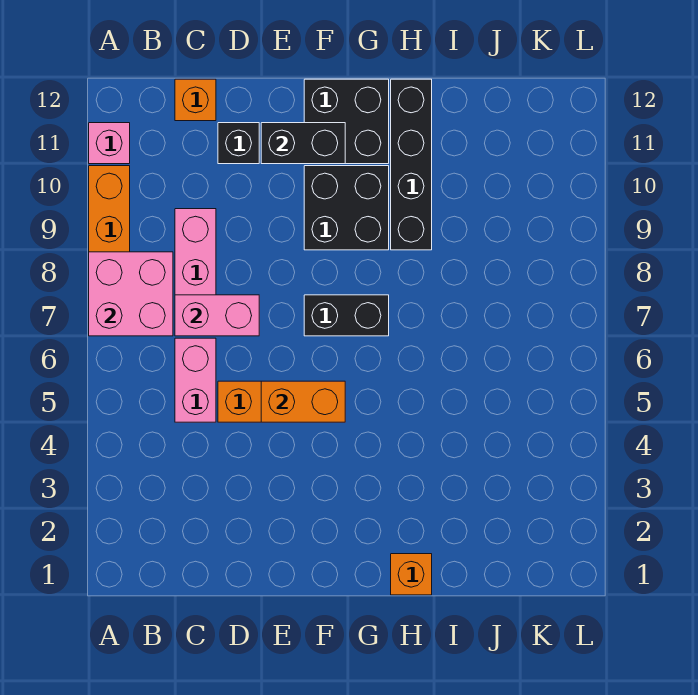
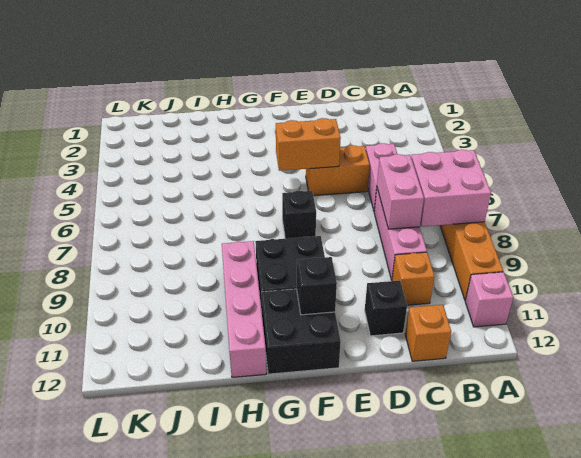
pink brick C7:D7 level 2 -> pink brick C7:C8 level 2
black brick E11:F11 level 2 -> black brick F11 level 2
black brick F7:G7 level 1 -> black brick F7 level 1
orange brick H1 level 1 -> orange brick C10 level 1
black brick H9:H12 level 1 -> pink brick H9:H12 level 1

